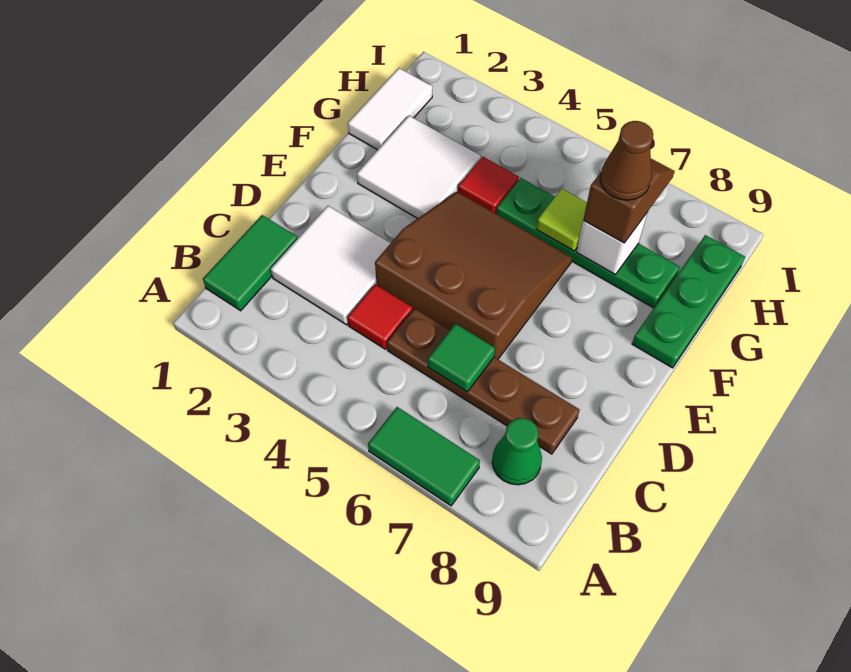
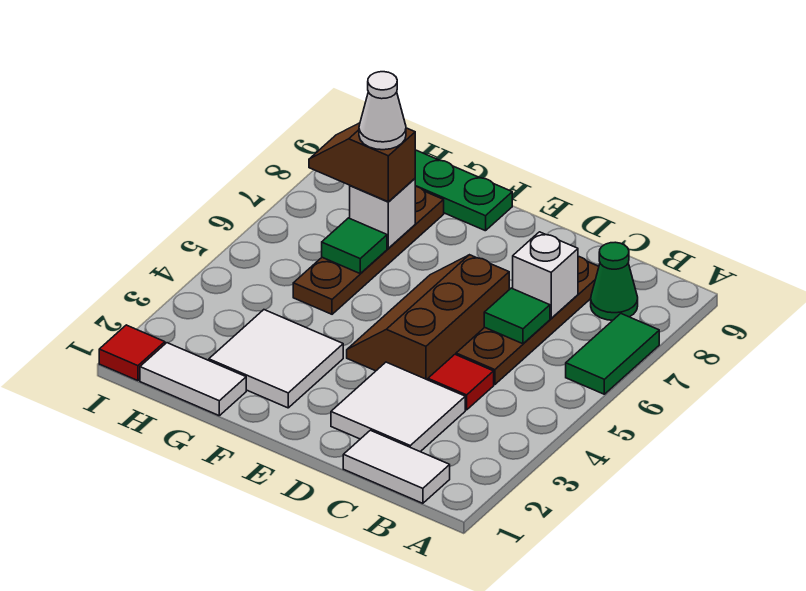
green tile B1:C1 level 1 -> white tile B1:C1 level 1
none -> white brick C7 level 2
brown slope D4:F6 level 1 top D -> brown slope D4:E6 level 1 top D
red tile G4 level 1 -> red tile I1 level 1
green plate G5:G8 level 1 -> brown plate G5:G8 level 1
lime tile G6 level 2 -> green tile G6 level 2
brown cone G7 level 4 -> white cone G7 level 4

